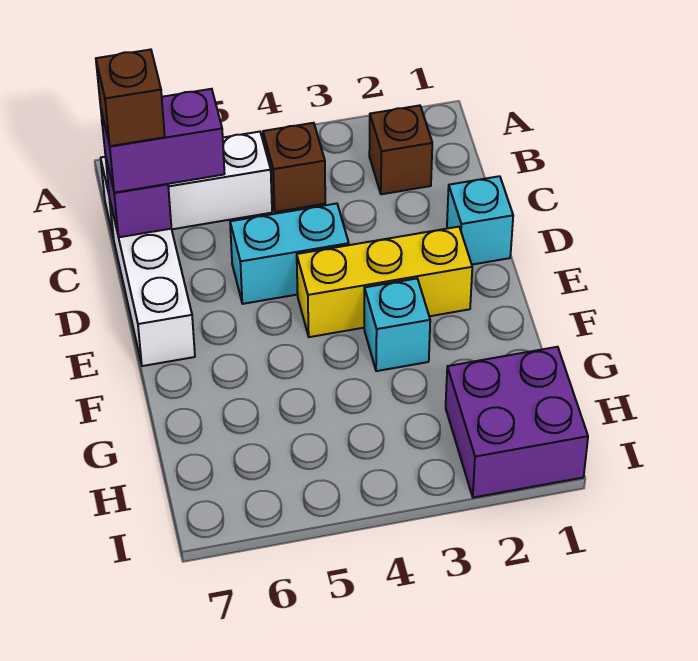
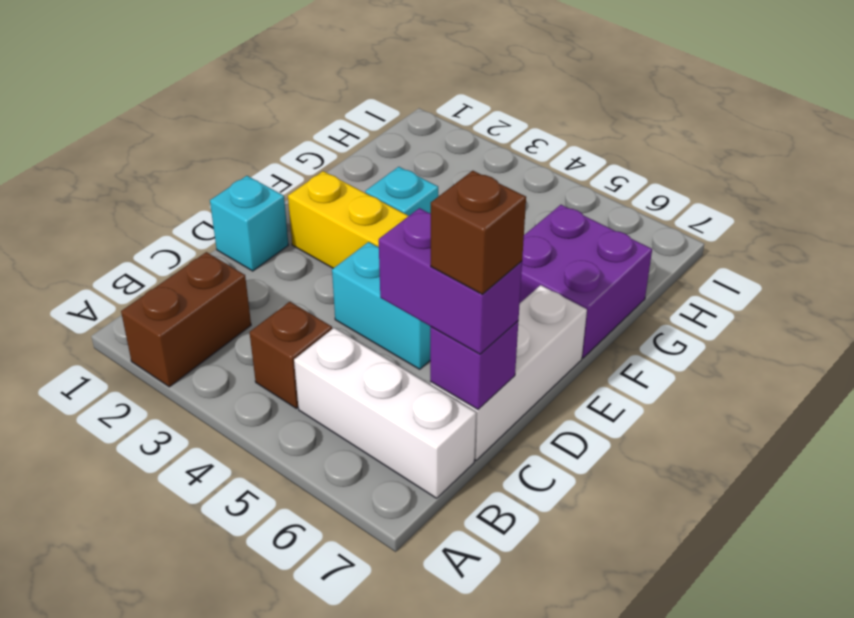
brown brick B2 level 1 -> brown brick A2:B2 level 1
purple brick H1:I2 level 1 -> purple brick F6:G7 level 1

